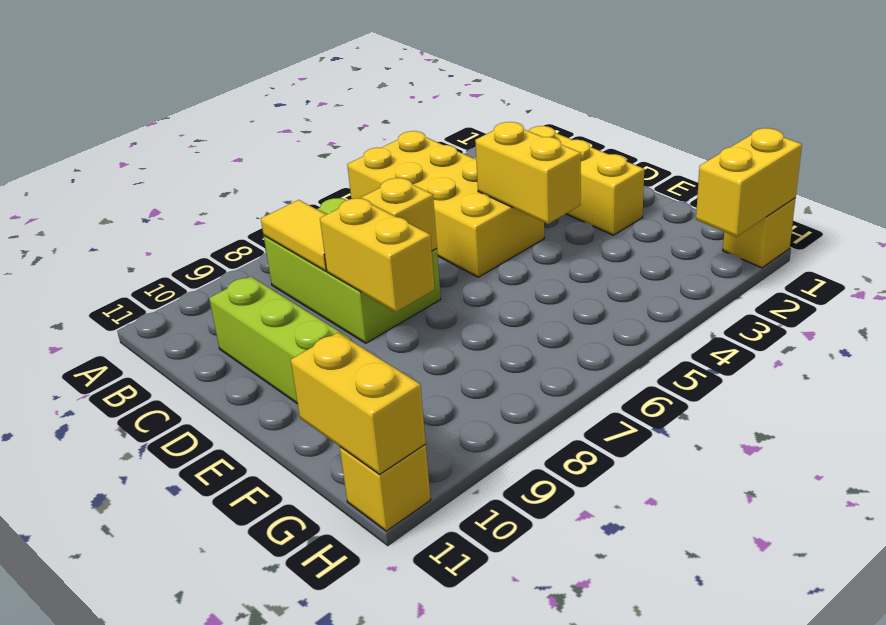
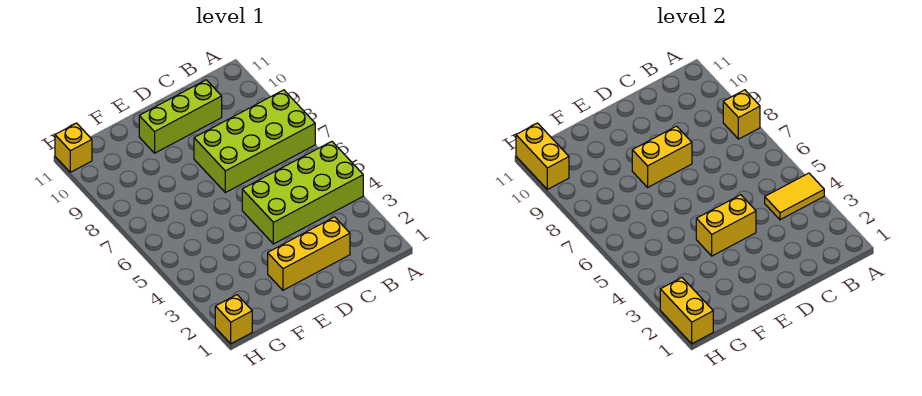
yellow brick A4:D5 level 1 -> lime brick A4:D5 level 1
lime brick B7:D8 level 1 -> lime brick A7:D8 level 1
yellow tile B8:C8 level 2 -> yellow tile A4:B4 level 2
yellow brick D7 level 2 -> yellow brick A8 level 2
yellow brick G11:H11 level 2 -> yellow brick H10:H11 level 2

